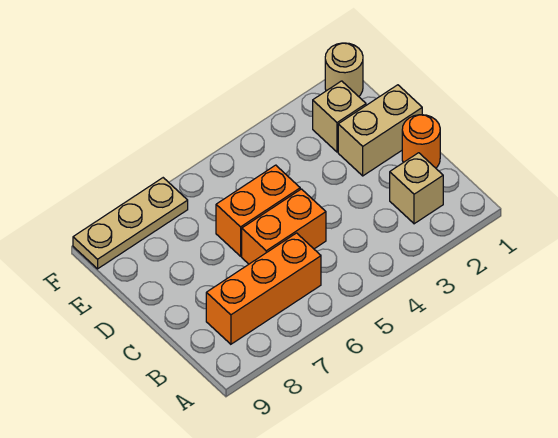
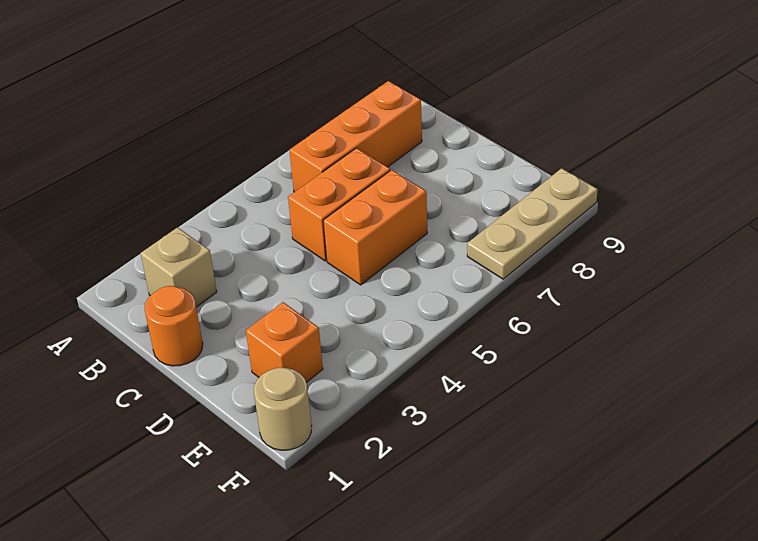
tan brick D1:D2 level 1 -> none
tan brick E2 level 1 -> orange brick E2 level 1

